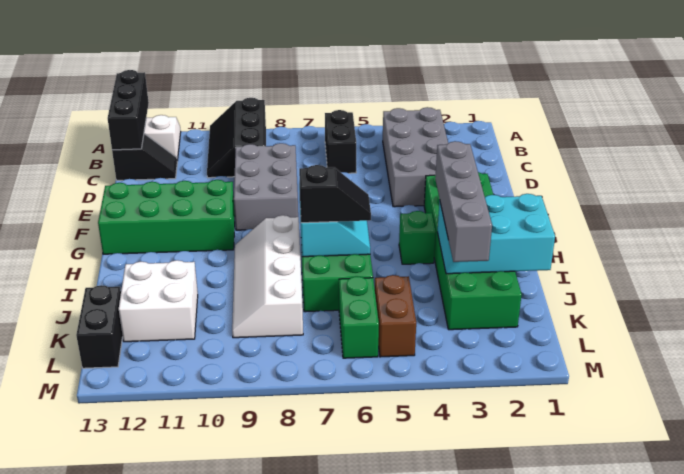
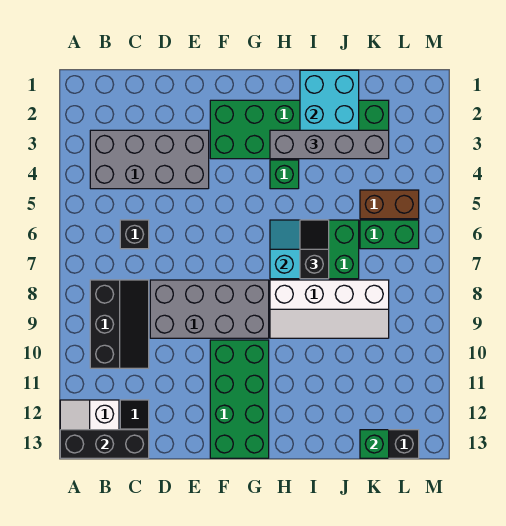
black slope A9:C10 level 1 top 9 -> black slope B8:C10 level 1 top B
black brick B6:C6 level 1 -> black brick C6 level 1
grey brick D8:F9 level 1 -> grey brick D8:G9 level 1
white brick J11:K12 level 1 -> none
none -> green brick K13 level 2

